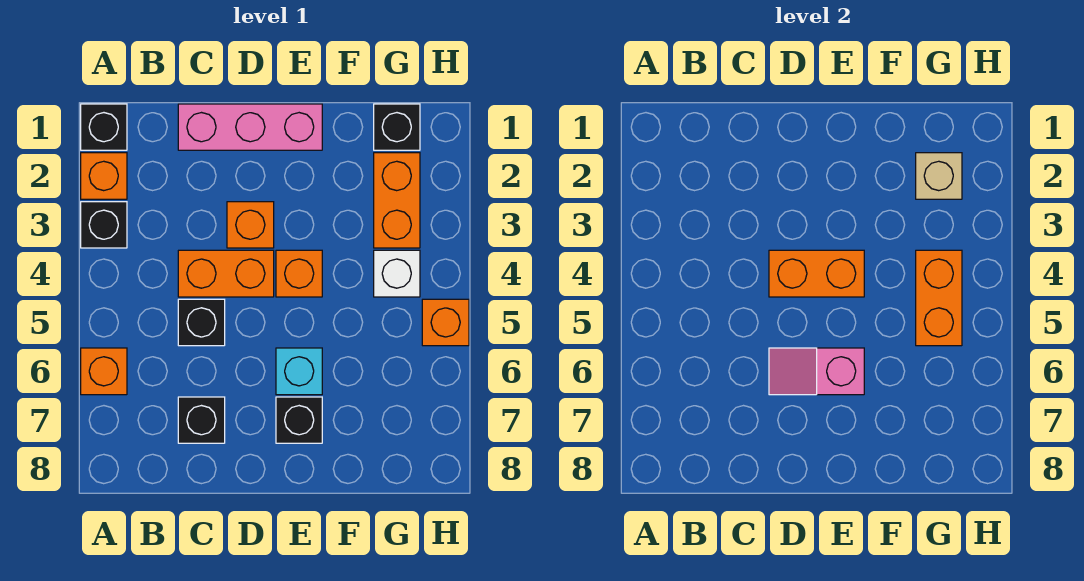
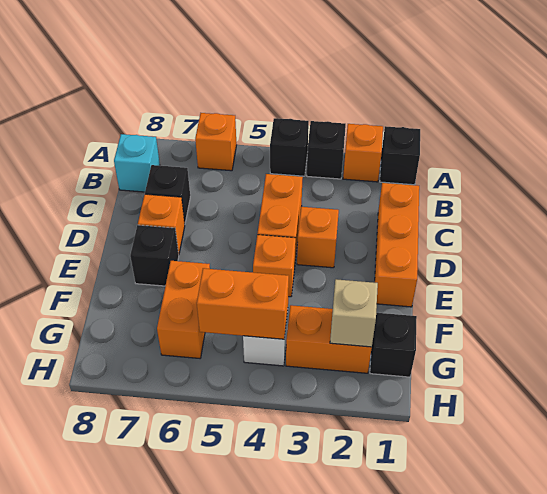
pink brick C1:E1 level 1 -> orange brick C1:E1 level 1
black brick C5 level 1 -> black brick A4 level 1
orange brick D4:E4 level 2 -> orange brick F6:G6 level 1
pink slope D6:E6 level 2 top E -> none
cyan brick E6 level 1 -> cyan brick B8 level 1
orange brick H5 level 1 -> orange brick D7 level 1

